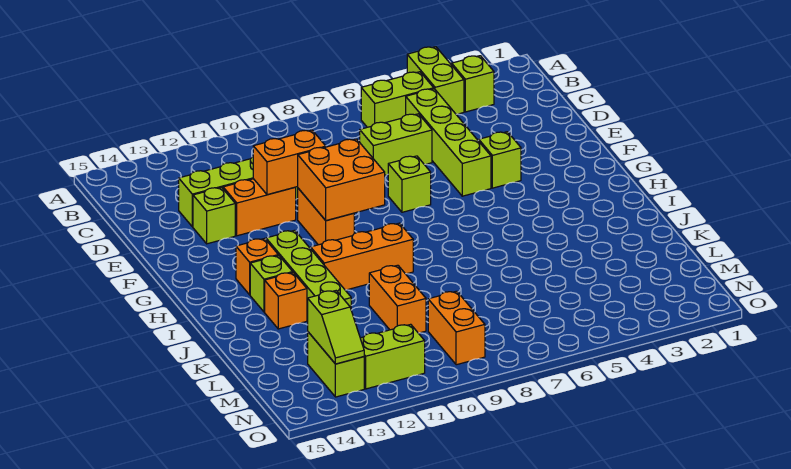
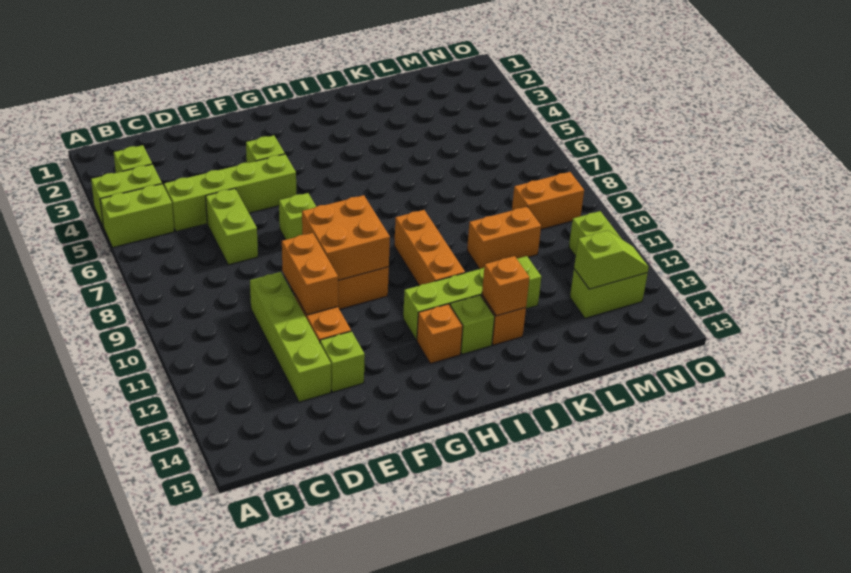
lime brick B5:B6 level 1 -> lime brick A5:B5 level 1
none -> orange brick J13 level 2

